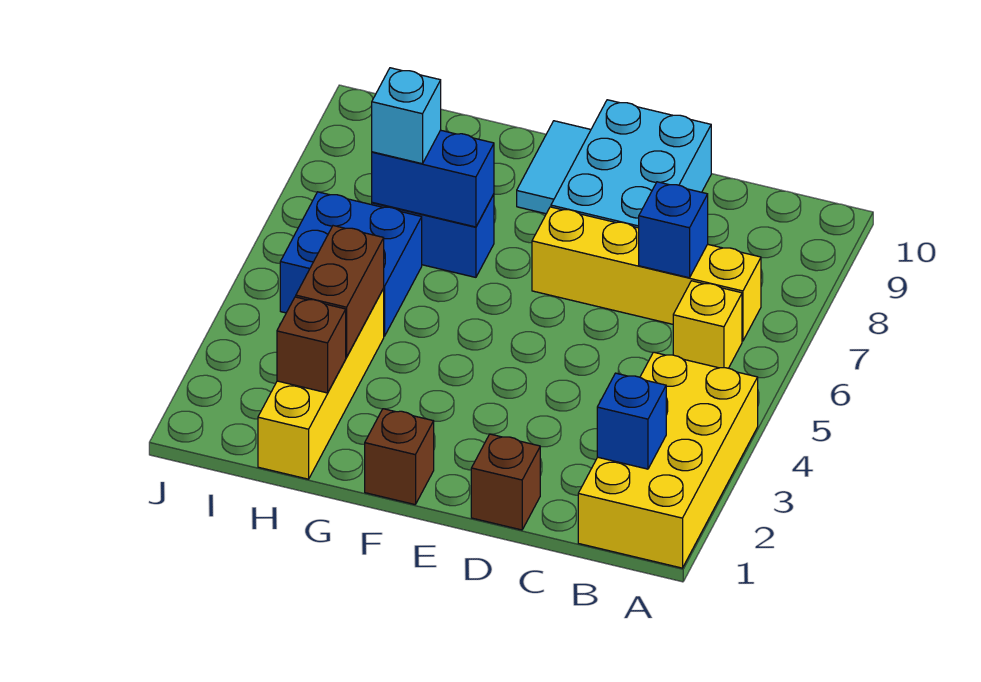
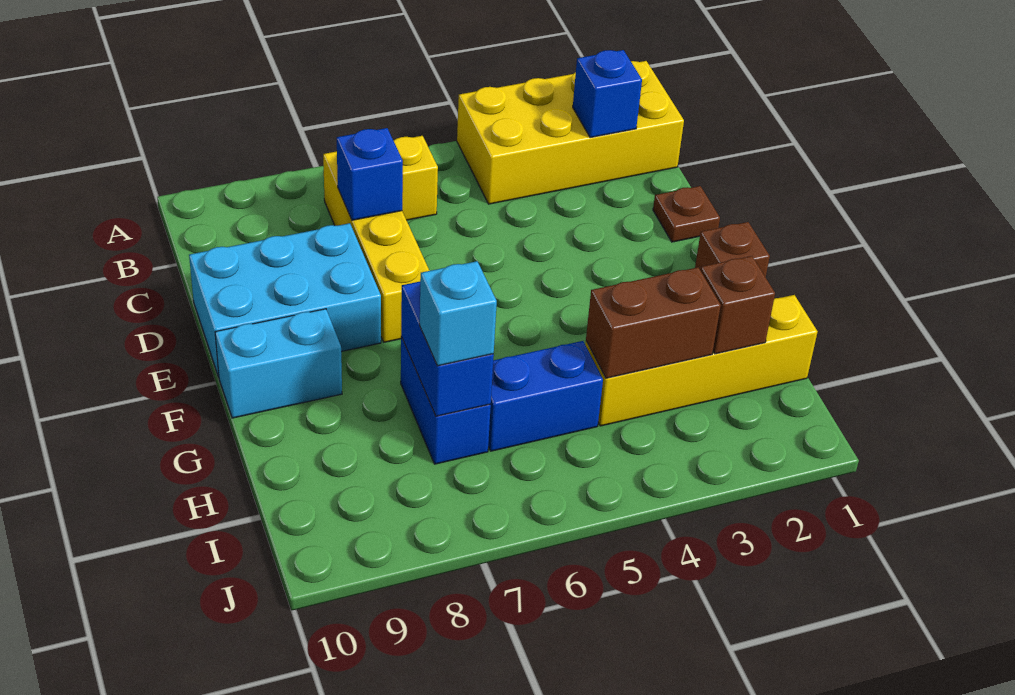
brown brick D1 level 1 -> brown plate D1 level 1
cyan tile F9:F10 level 1 -> cyan brick F9:F10 level 1
blue brick H5:I6 level 1 -> blue brick H5:H6 level 1

